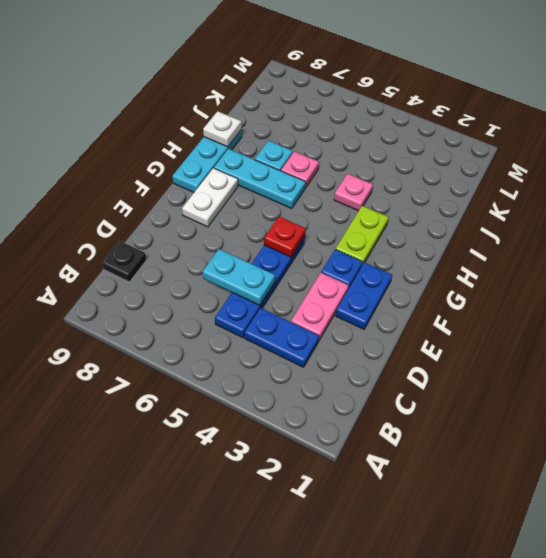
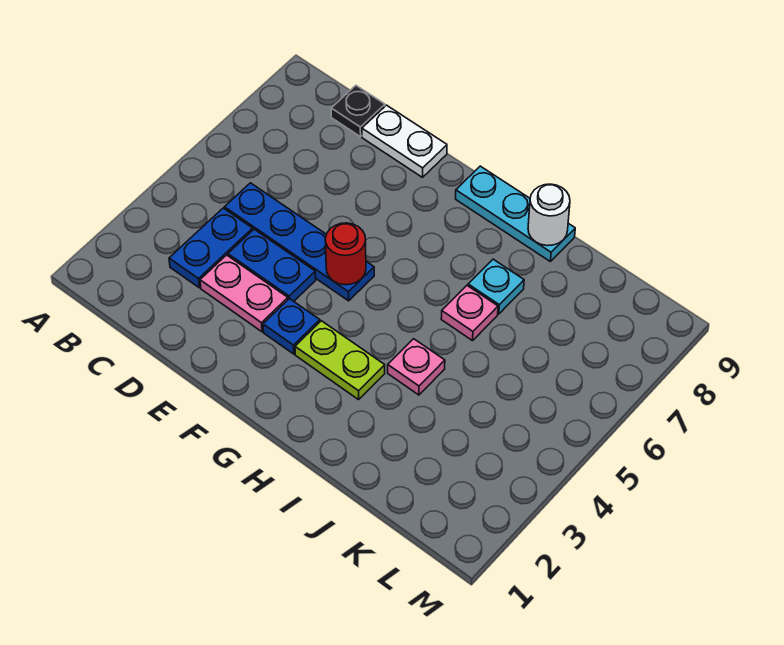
cyan plate D5:D6 level 2 -> none
blue plate E2:F2 level 1 -> blue plate D4:E4 level 1
red plate F5 level 2 -> red round brick F5 level 2
white plate F8:G8 level 1 -> white plate D9:E9 level 1
cyan plate H6:H8 level 1 -> none
white plate I9 level 2 -> white round brick I9 level 2

